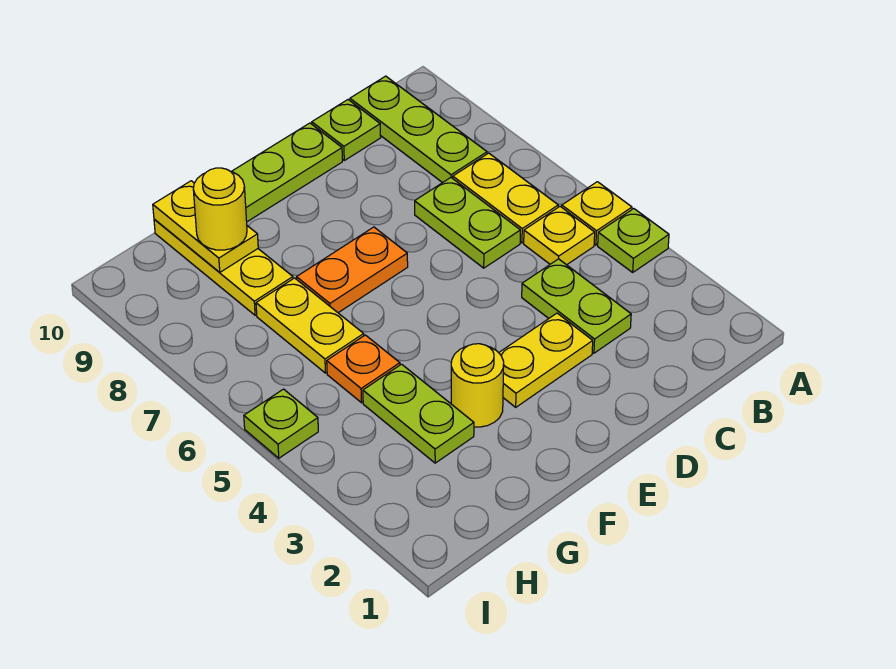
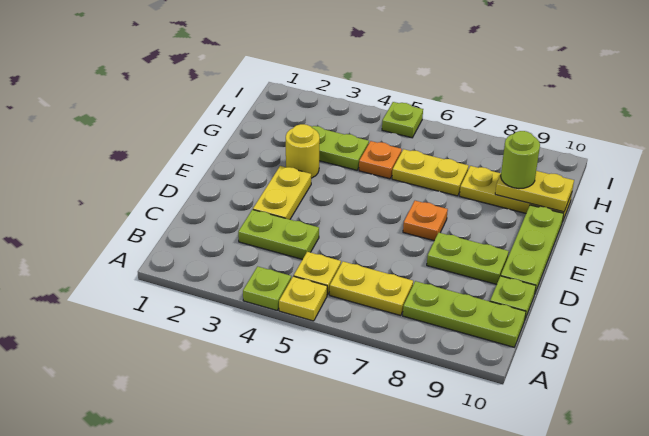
lime plate C6:C7 level 1 -> lime plate D8:D9 level 1
orange plate E7:F7 level 1 -> orange plate E7 level 1
yellow round brick G9 level 3 -> lime round brick G9 level 3

